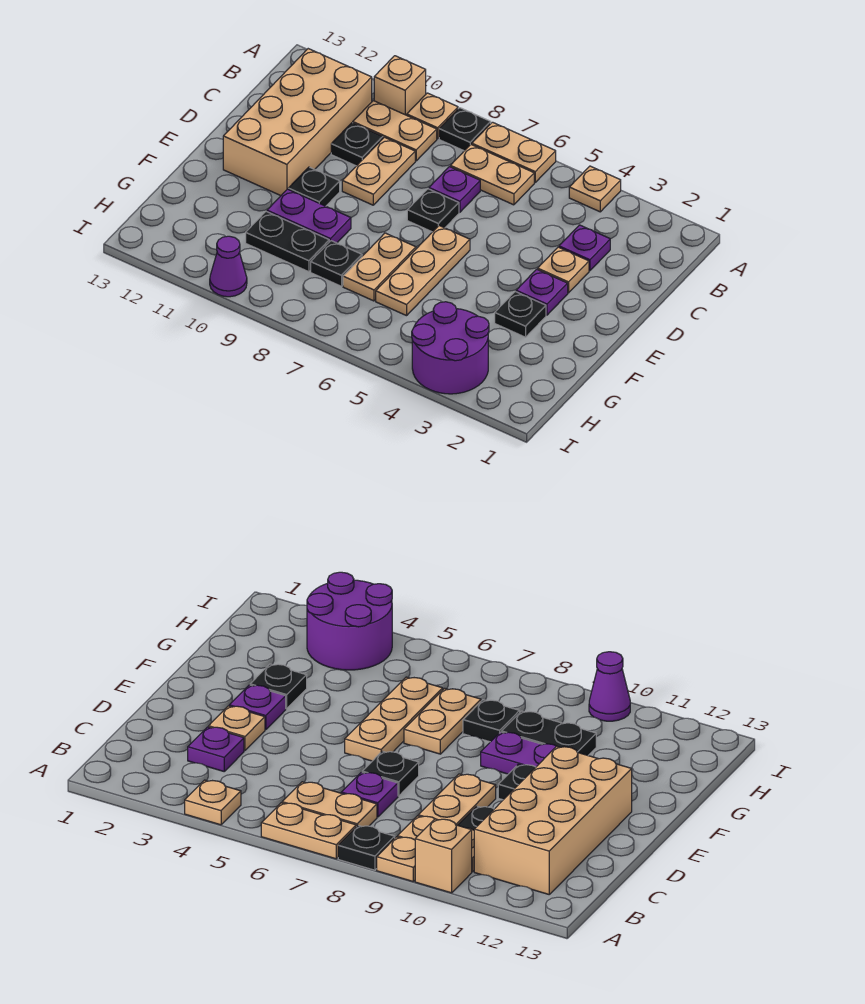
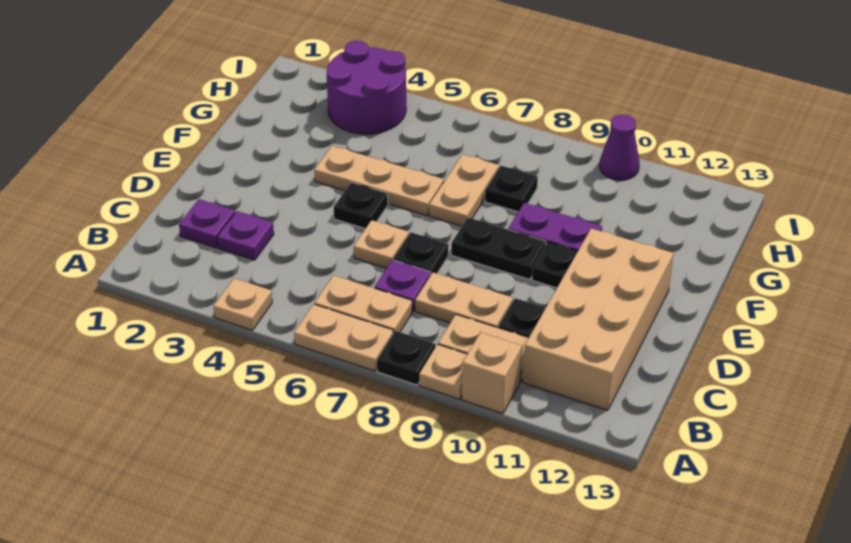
tan plate C9:D9 level 1 -> tan plate C8:C9 level 1
tan plate D3 level 1 -> tan plate D6 level 1
purple plate E3 level 1 -> purple plate C2 level 1
tan plate E6:G6 level 1 -> tan plate F4:F6 level 1
black plate F3 level 1 -> black plate E5 level 1
black plate G9:G10 level 1 -> black plate E8:E9 level 1

